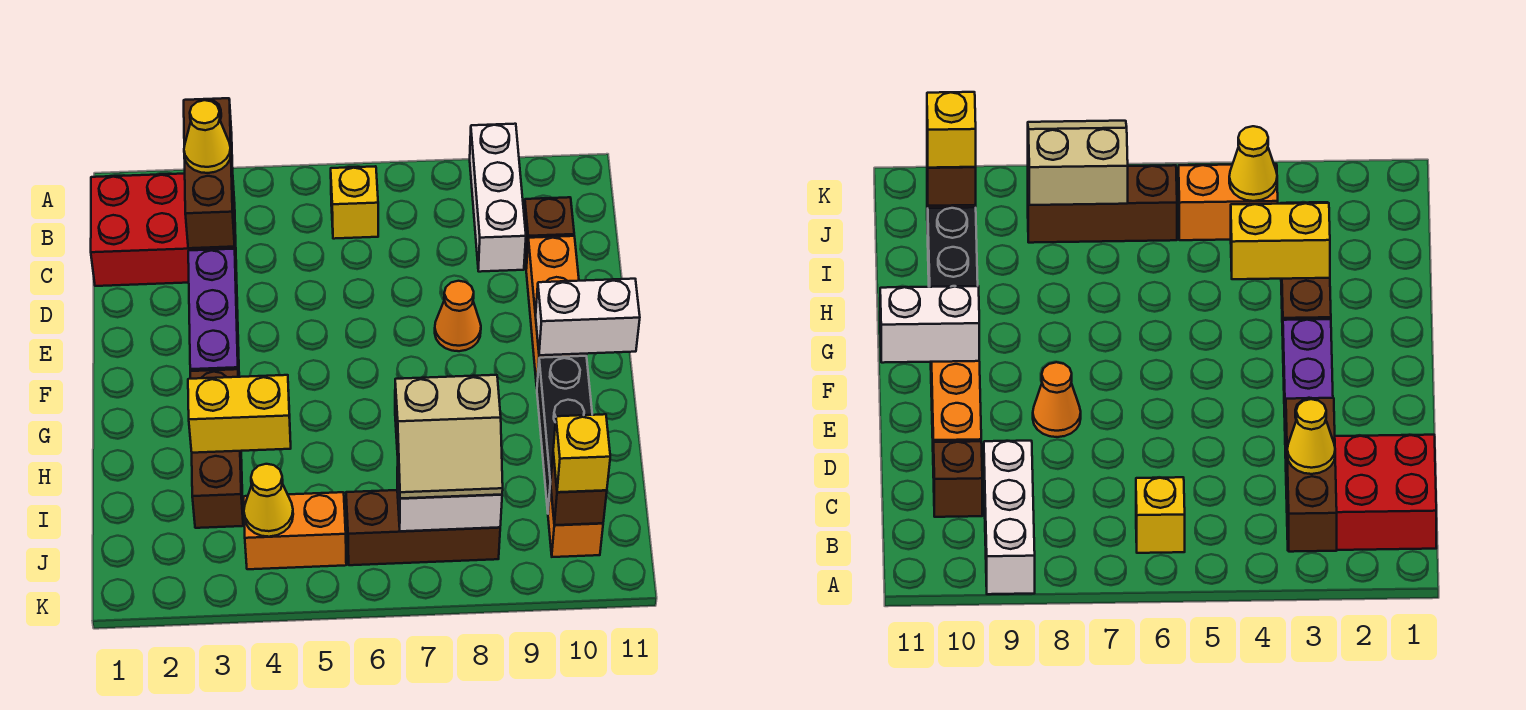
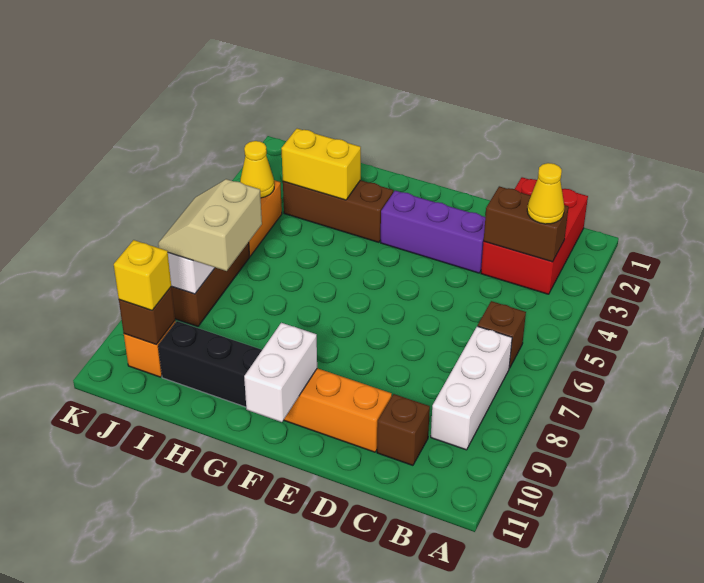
brown brick A3:C3 level 2 -> brown brick B3:C3 level 2
white brick A9:C9 level 1 -> white brick B7:B9 level 1
yellow brick B6 level 1 -> brown brick B6 level 1
orange cone E8 level 1 -> none
yellow brick H3:H4 level 2 -> yellow brick H3:I3 level 2

